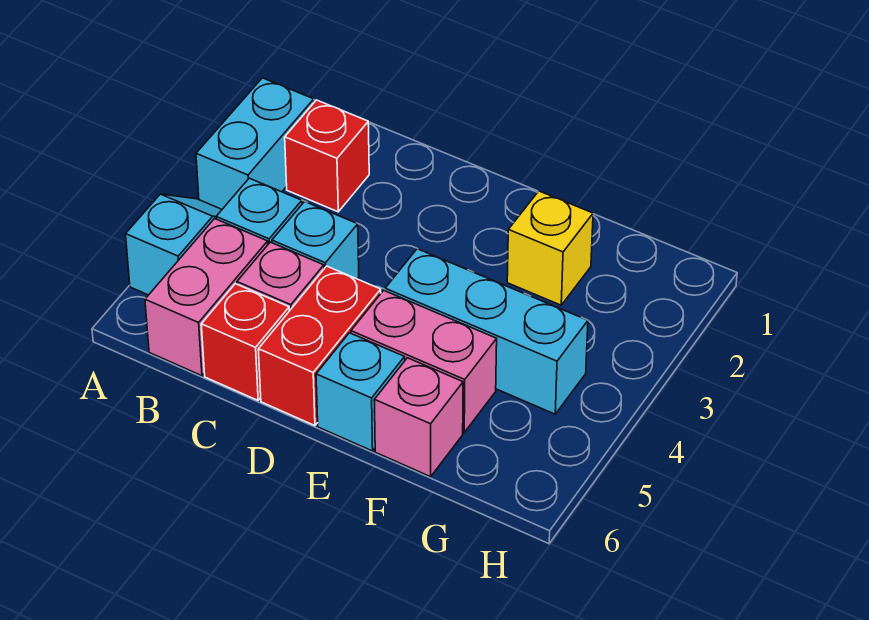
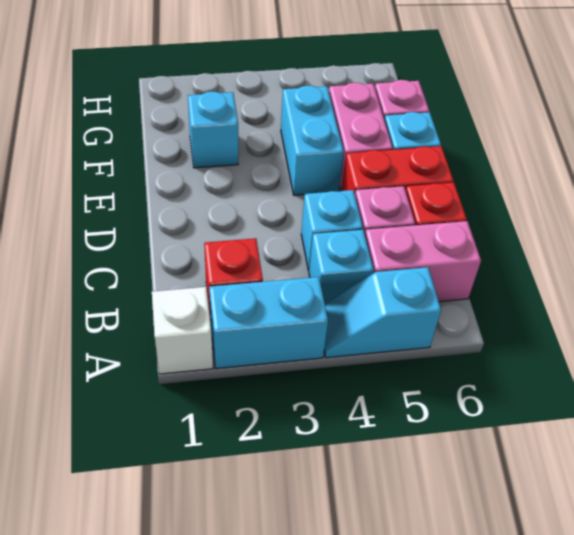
none -> white brick A1 level 1
cyan brick E4:G4 level 1 -> cyan brick E4:F4 level 1
yellow brick F2 level 1 -> cyan brick F2 level 1

